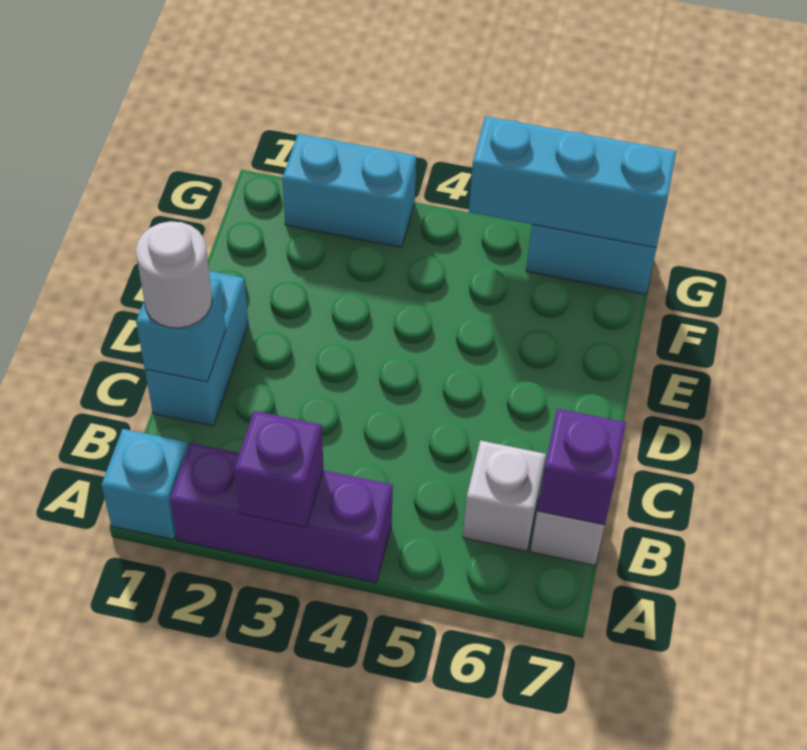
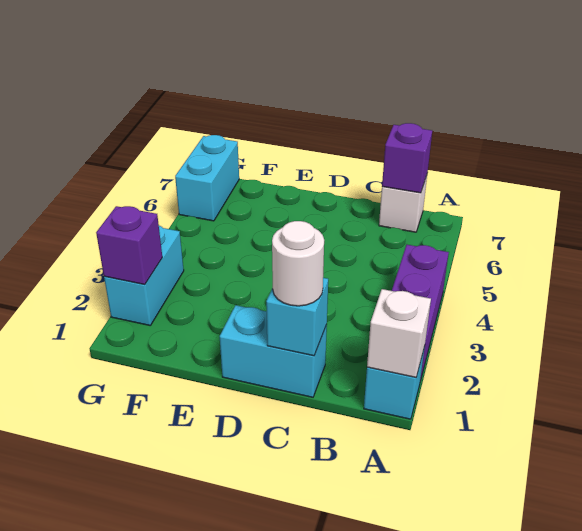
purple brick A3 level 2 -> purple brick G2 level 2
white brick B6 level 1 -> white brick A1 level 2
cyan brick G5:G7 level 2 -> none

